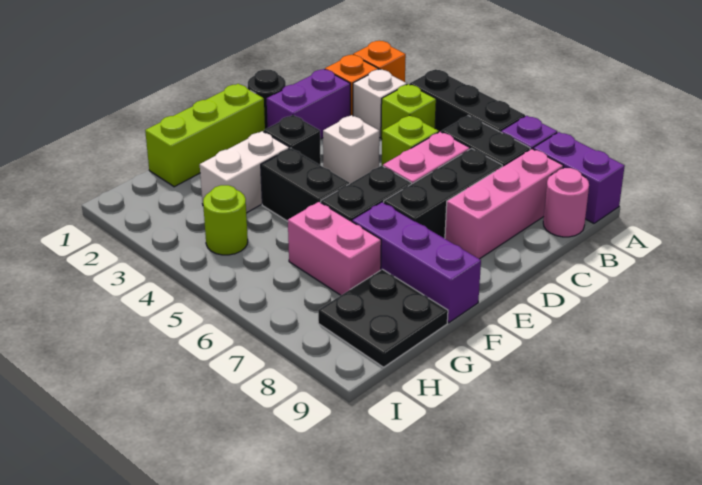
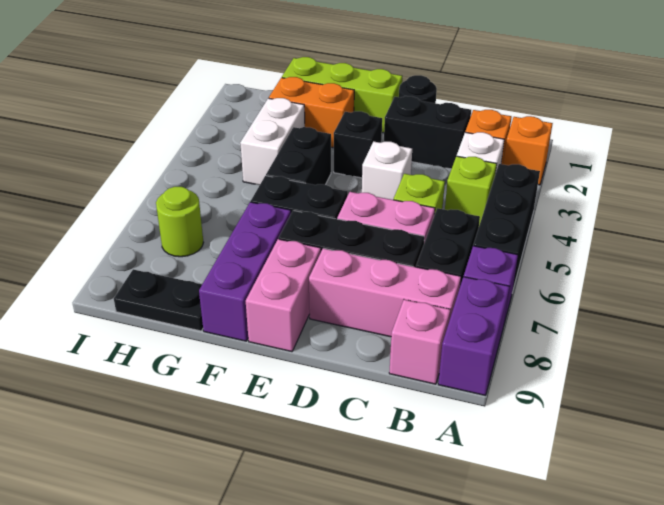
pink round brick B9 level 1 -> pink brick B9 level 1
purple brick C2:D2 level 1 -> black brick C2:D2 level 1
none -> orange brick F2:G2 level 1
white brick F3:G3 level 1 -> white brick G3:G4 level 1
pink brick G6:G7 level 1 -> pink brick E8:E9 level 1
black plate G8:H9 level 1 -> black plate G9:H9 level 1
lime round brick H4 level 1 -> lime round brick H7 level 1

